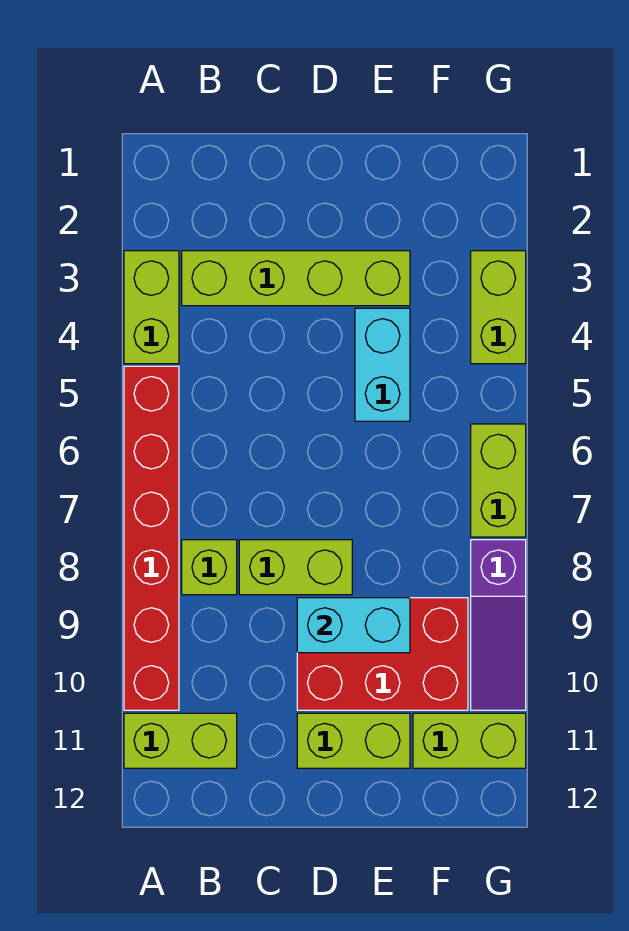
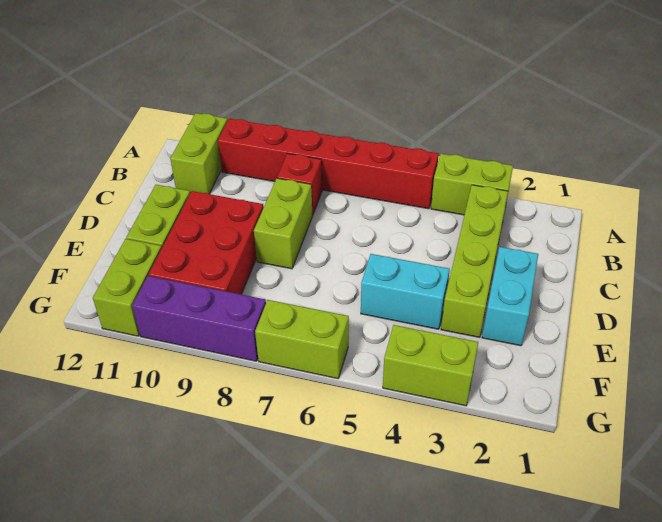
lime brick B8 level 1 -> red brick B8 level 1
cyan brick D9:E9 level 2 -> cyan brick D2:E2 level 1
purple slope G8:G10 level 1 top 8 -> purple brick G8:G10 level 1

